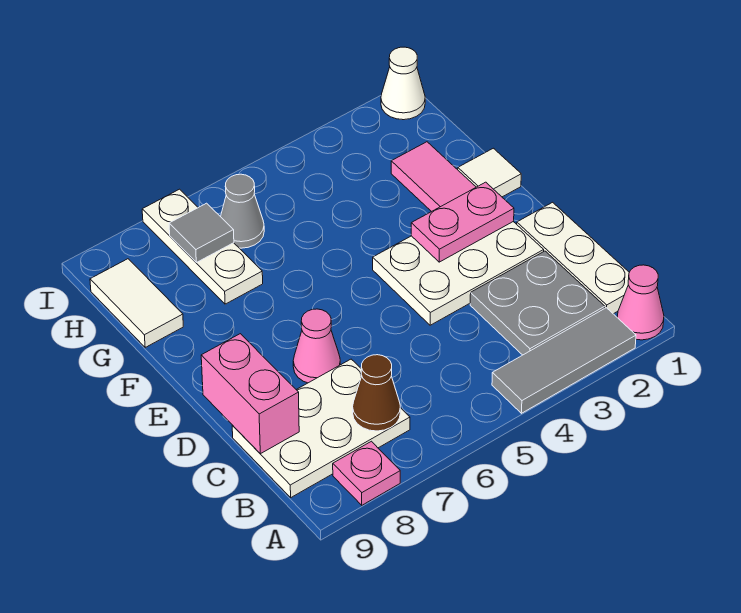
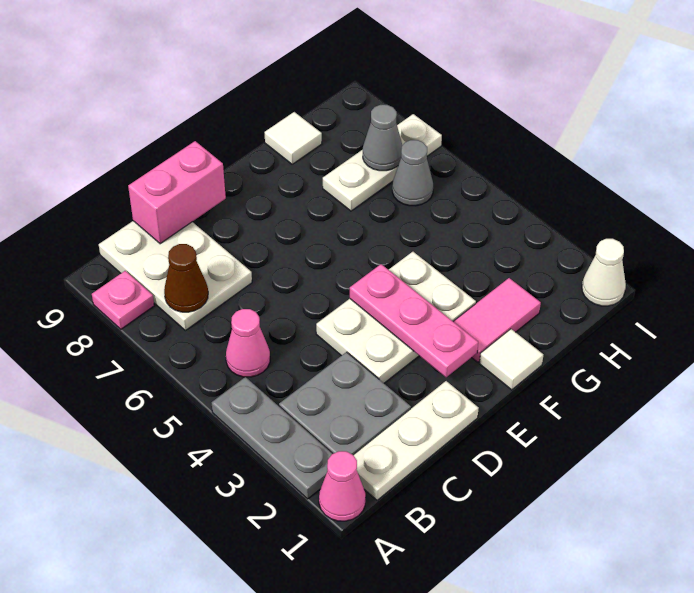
grey tile A2:A4 level 1 -> grey plate A2:A4 level 1
white plate D2:E4 level 1 -> white plate D3:F4 level 1
pink cone D7 level 1 -> pink cone B5 level 1
pink plate E2:E3 level 2 -> pink plate E2:E4 level 2
white tile G9:H9 level 1 -> white tile G9 level 1
grey tile H7 level 2 -> grey cone H7 level 2

